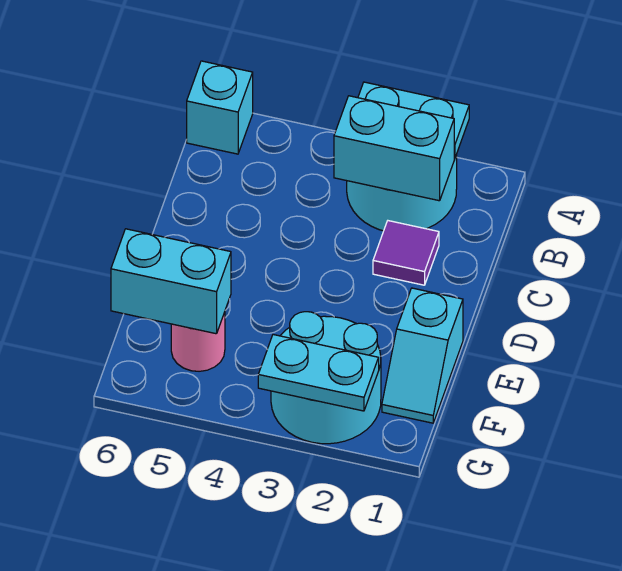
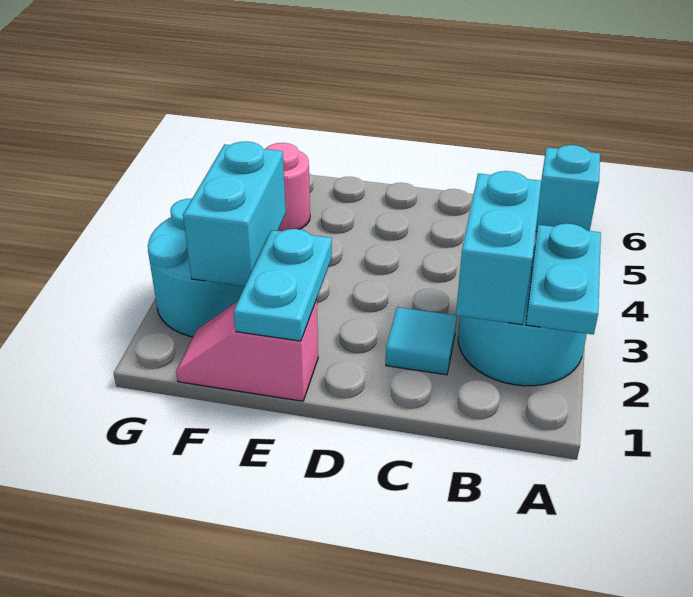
purple tile C2 level 1 -> cyan tile C2 level 1
cyan slope E1:F1 level 1 top E -> pink slope E1:F1 level 1 top E
cyan brick F5:F6 level 2 -> cyan brick F2:F3 level 2
cyan plate G2:G3 level 2 -> cyan plate E1:E2 level 2

